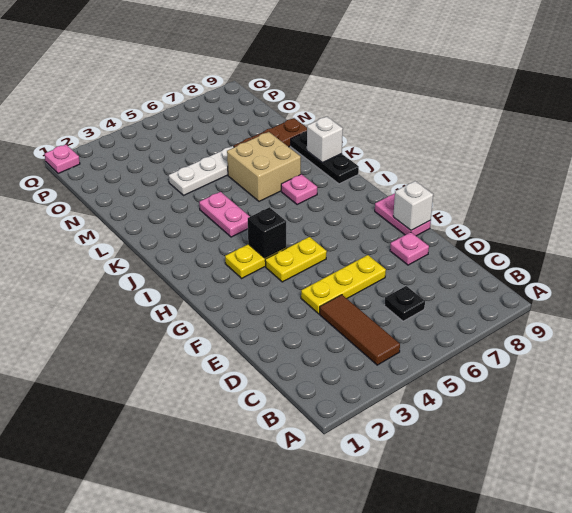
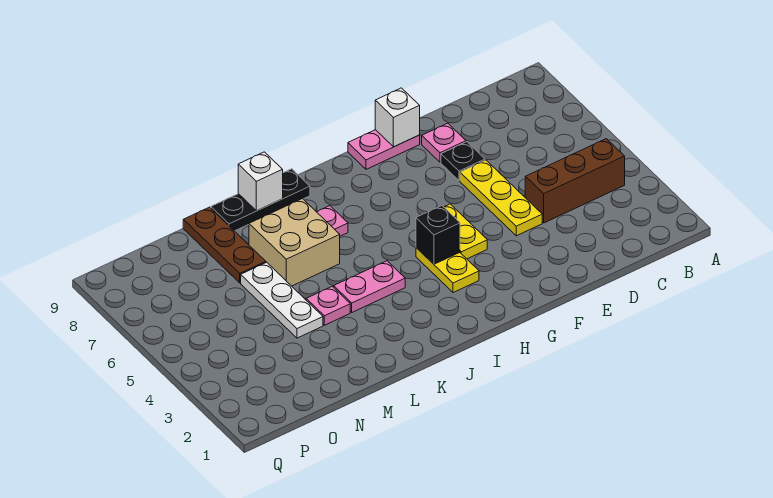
brown tile B4:D4 level 1 -> brown brick B4:D4 level 1
black plate C6 level 1 -> black plate E7 level 1
pink plate Q1 level 1 -> pink plate L4 level 1

